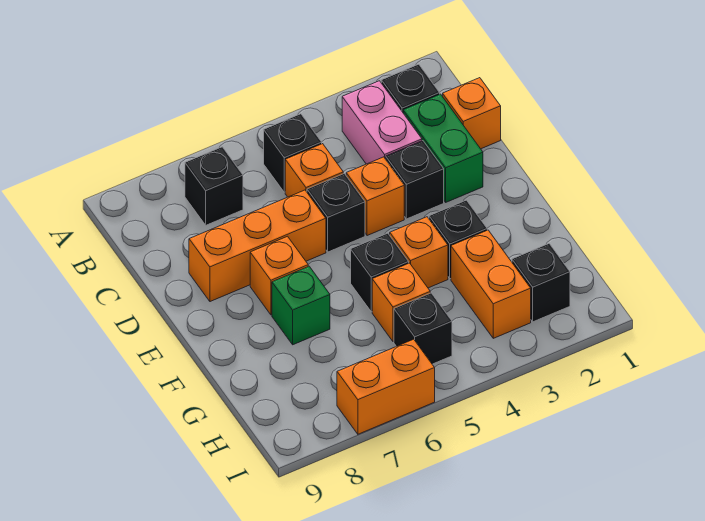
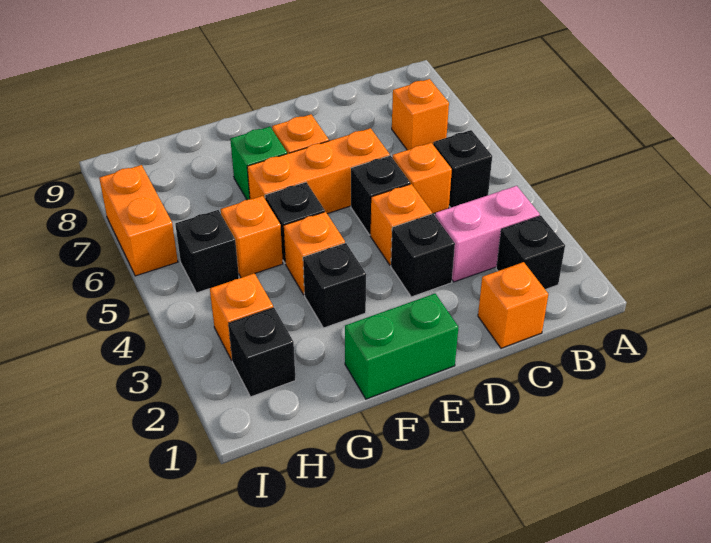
black brick B7 level 1 -> orange brick B7 level 1
green brick C2:D2 level 1 -> green brick E1:F1 level 1
orange brick D6:D8 level 1 -> orange brick D6:F6 level 1
orange brick G3:H3 level 1 -> orange brick H3 level 1

